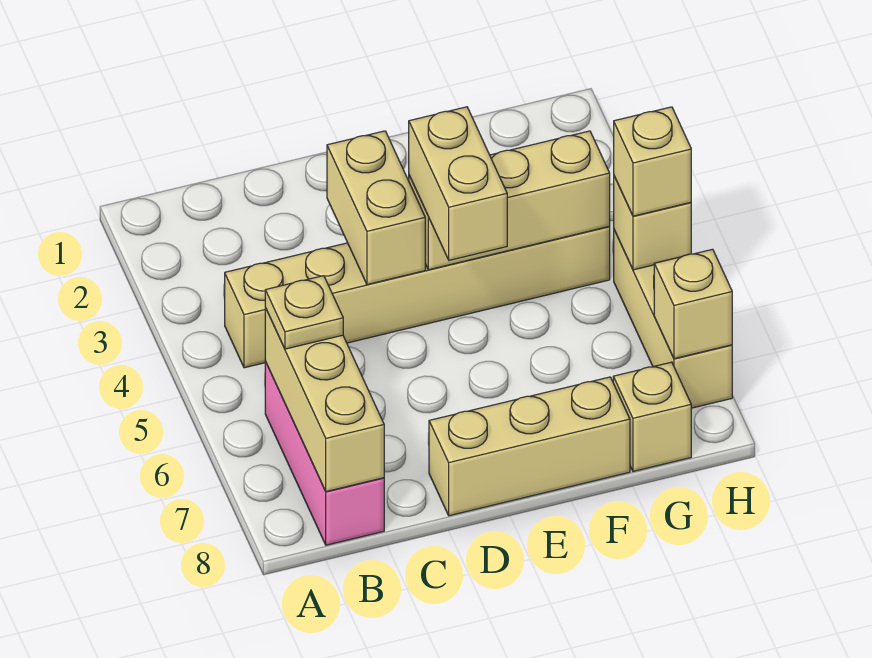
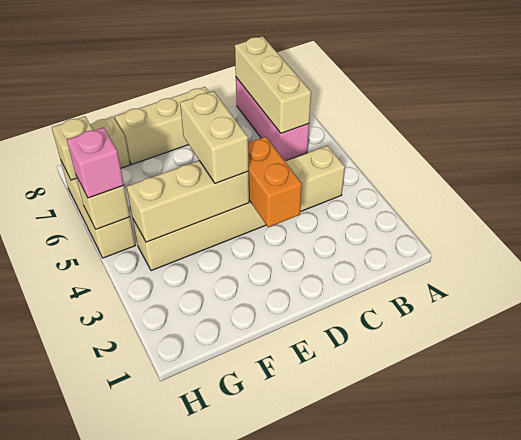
tan plate B6 level 3 -> none
tan brick D3:D4 level 2 -> orange brick D3:D4 level 2
tan brick H5 level 3 -> pink brick H5 level 3

